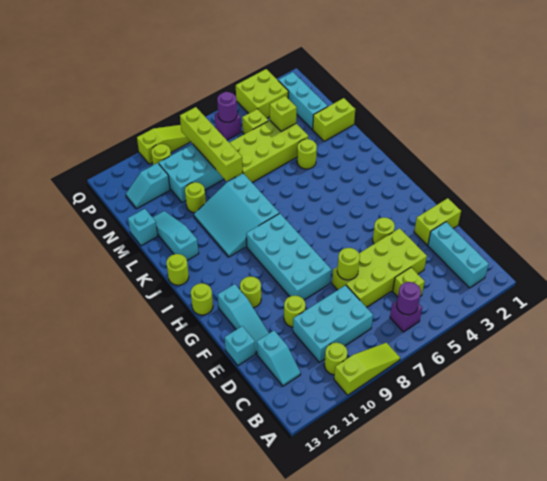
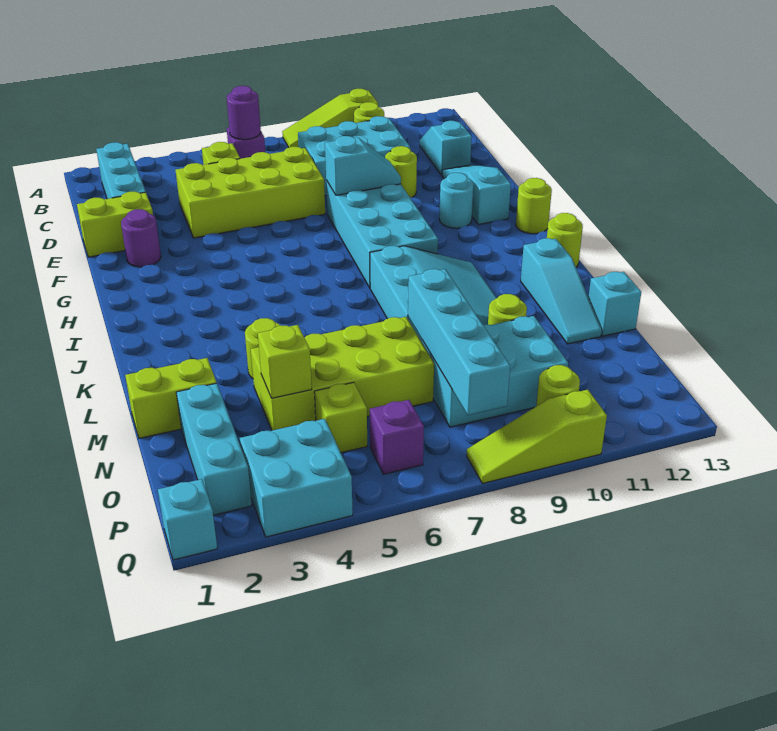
lime round brick E7 level 2 -> none
cyan brick E13 level 1 -> cyan brick Q1 level 1
lime round brick F4 level 1 -> none
lime round brick G11 level 1 -> cyan round brick G11 level 1
lime brick M8:P8 level 2 -> cyan brick M8:P8 level 2
cyan slope O11:O12 level 1 top 11 -> cyan slope F8:F9 level 2 top 8
lime brick P3:Q4 level 1 -> cyan brick P3:Q4 level 1
purple round brick P6 level 2 -> purple round brick F2 level 1

